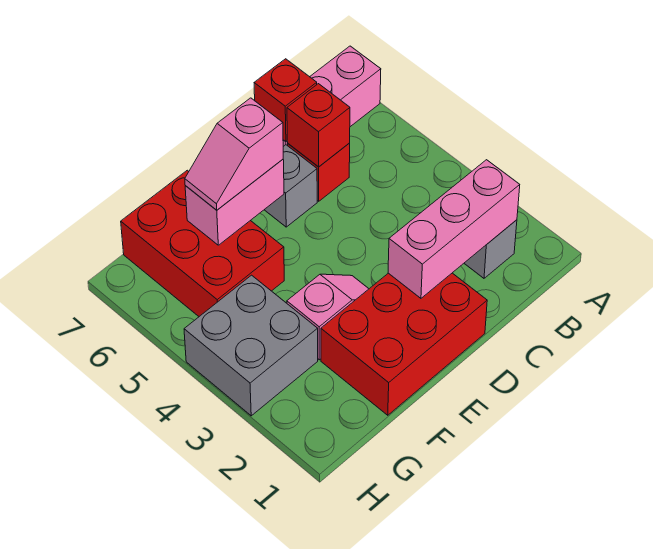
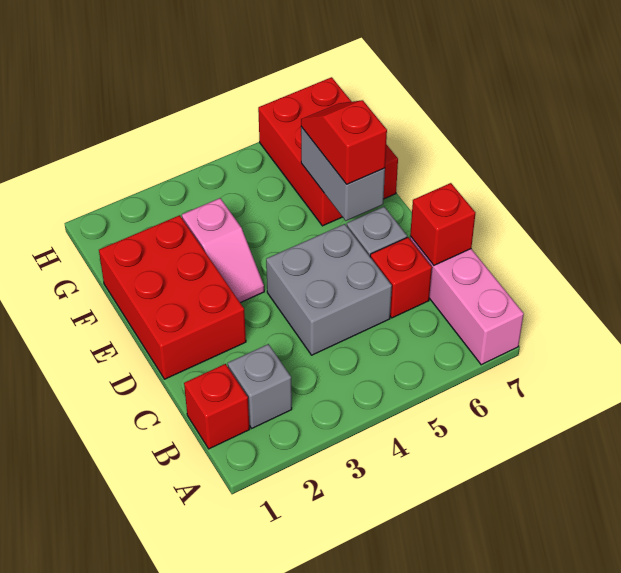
pink brick B2:D2 level 2 -> none
red brick C6 level 2 -> red brick B1 level 1
pink brick E6:F6 level 2 -> grey brick E6:F6 level 2
pink slope E6:F6 level 3 top E -> red slope E6:F6 level 3 top E
red brick F5:G7 level 1 -> red brick F6:H7 level 1
grey brick G3:H4 level 1 -> grey brick C4:D5 level 1

